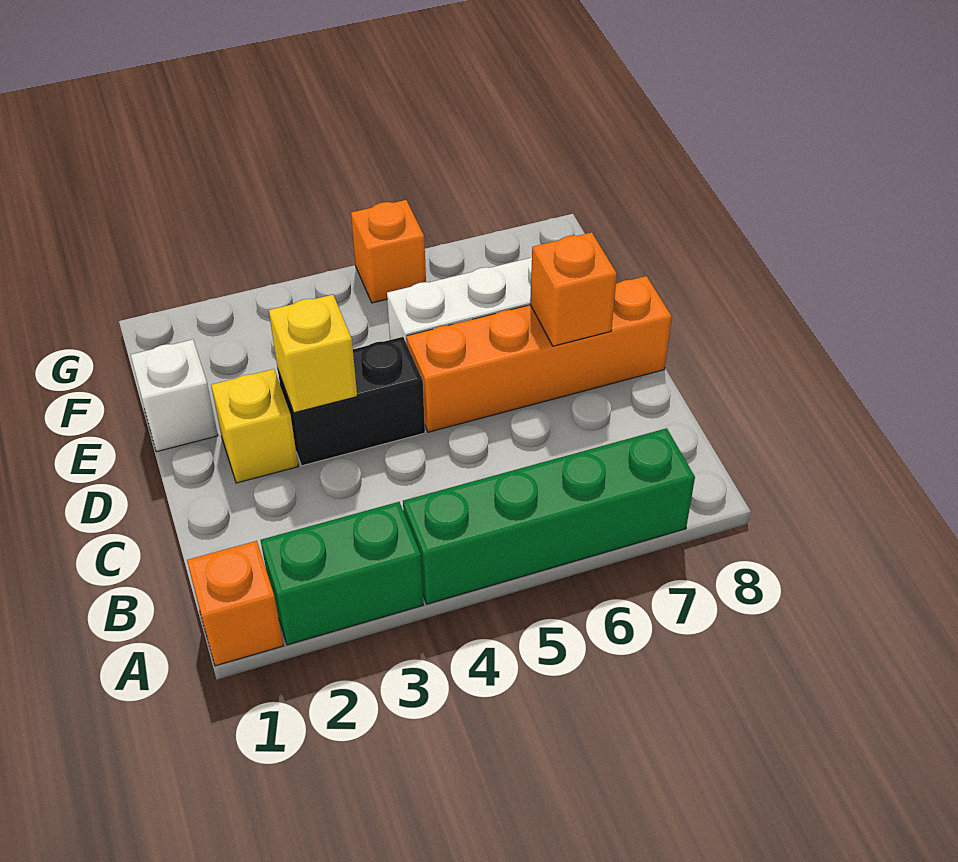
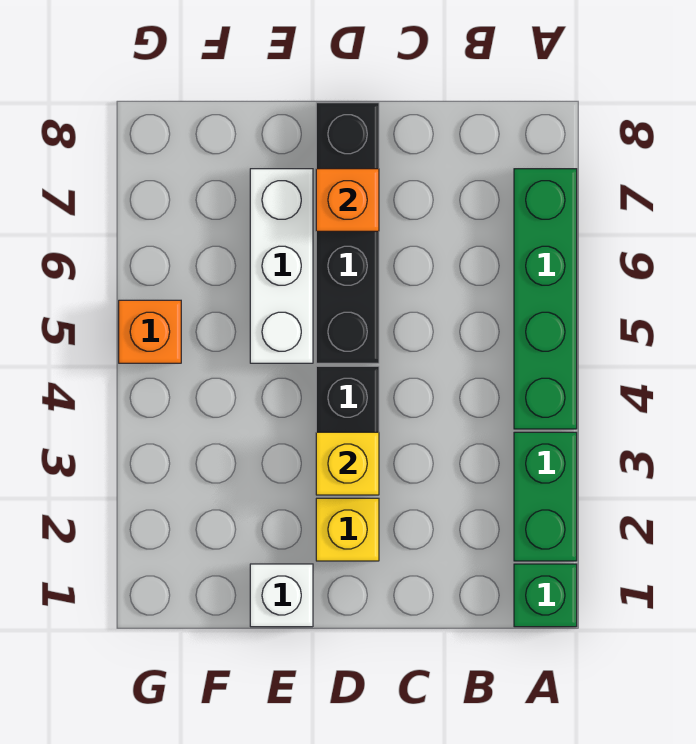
orange brick A1 level 1 -> green brick A1 level 1
orange brick D5:D8 level 1 -> black brick D5:D8 level 1

